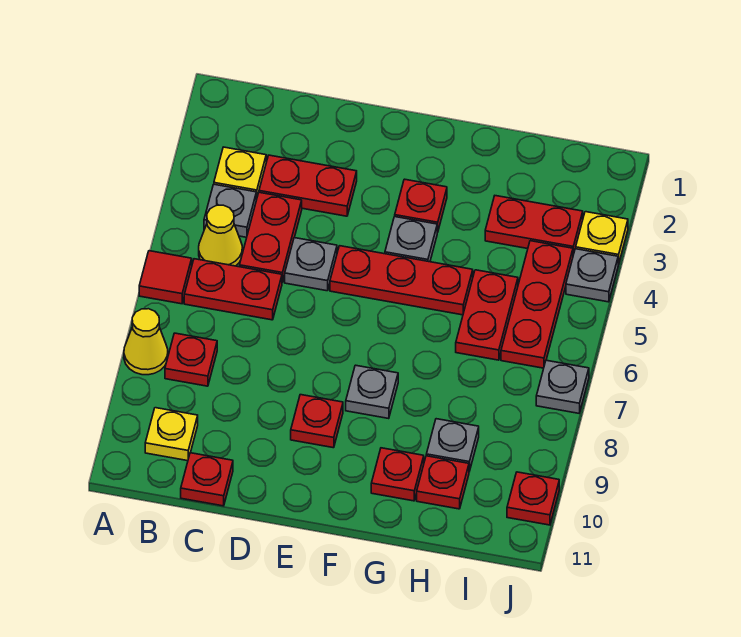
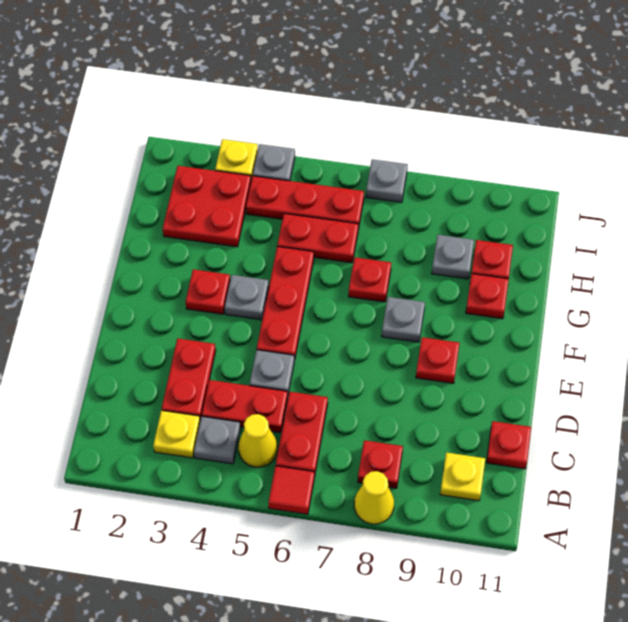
red plate H3:I3 level 1 -> red plate H2:I3 level 1
red plate J10 level 1 -> red plate G7 level 1

